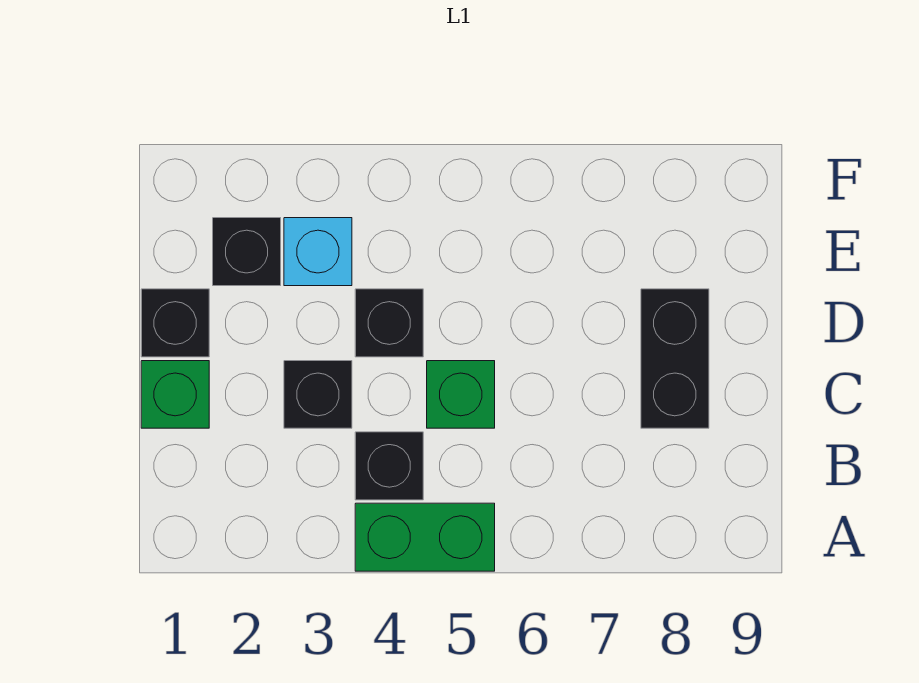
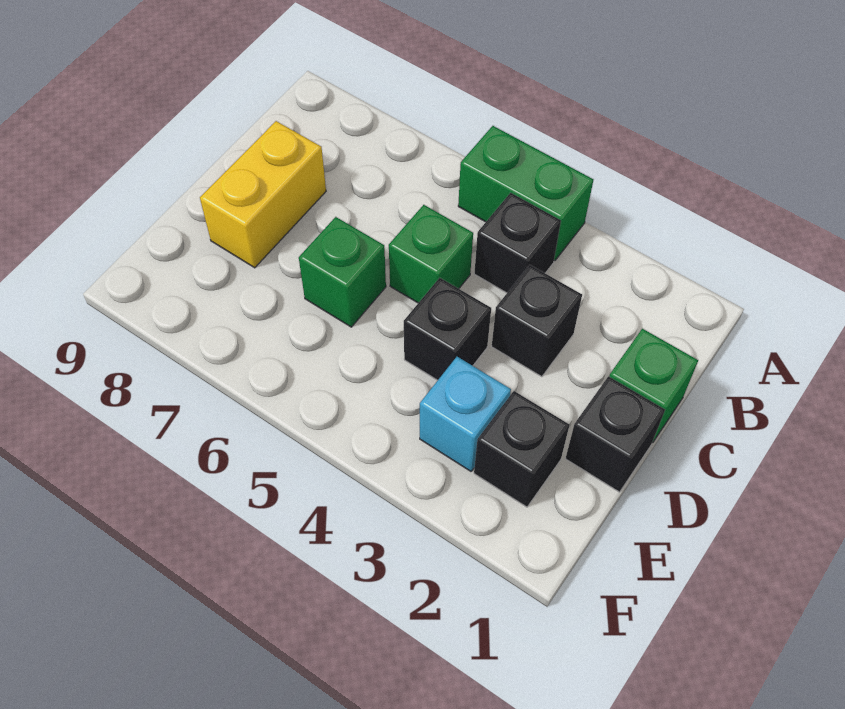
black brick C8:D8 level 1 -> yellow brick C8:D8 level 1
none -> green brick D6 level 1

